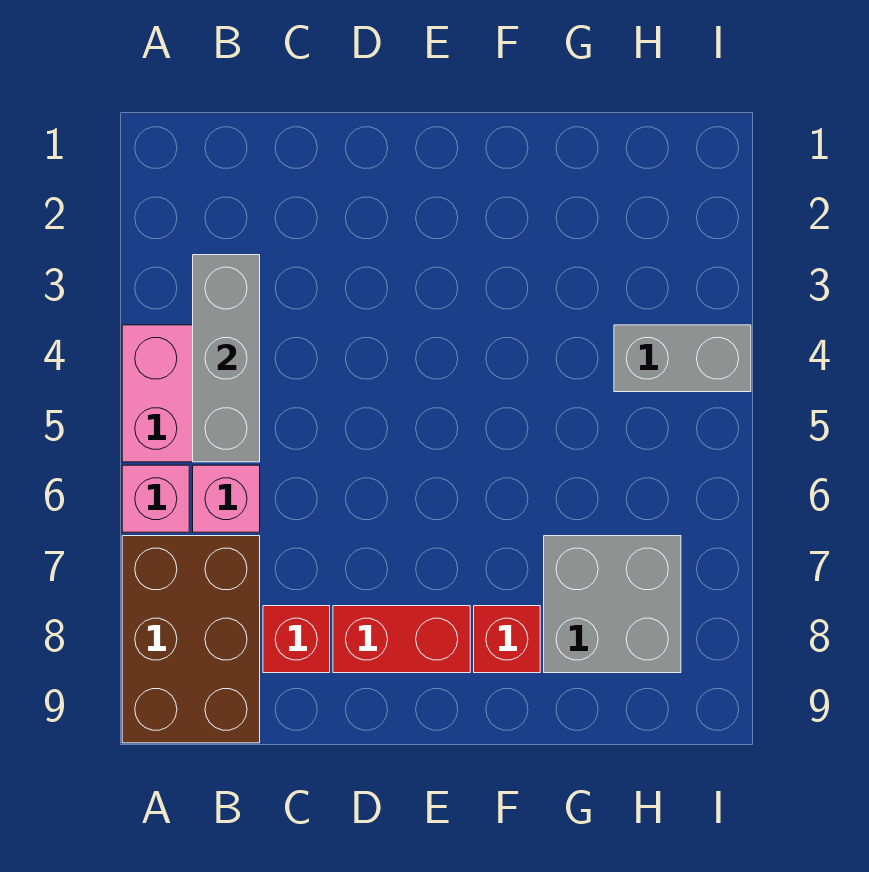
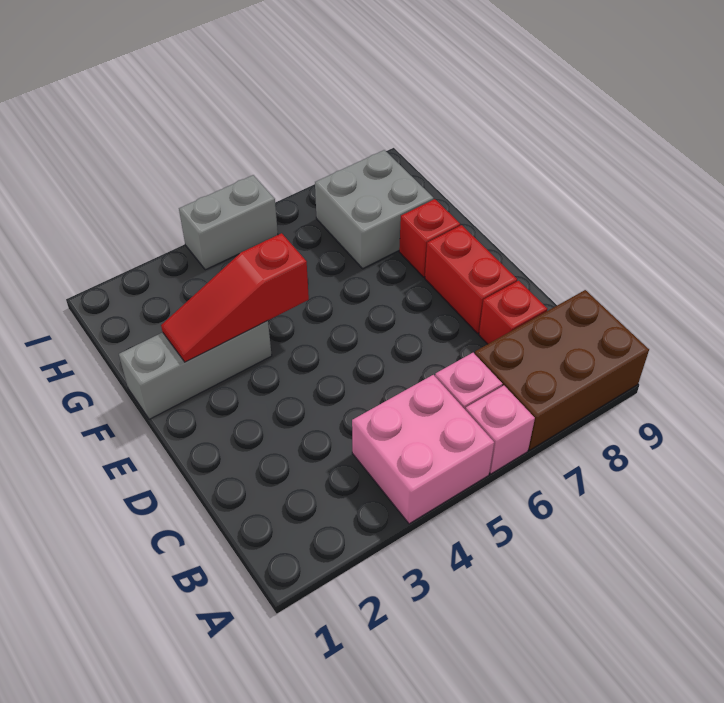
grey brick B3:B5 level 2 -> grey brick F1:F3 level 1
none -> red slope F2:F4 level 2 top 4
grey brick H4:I4 level 1 -> grey brick I4:I5 level 1

